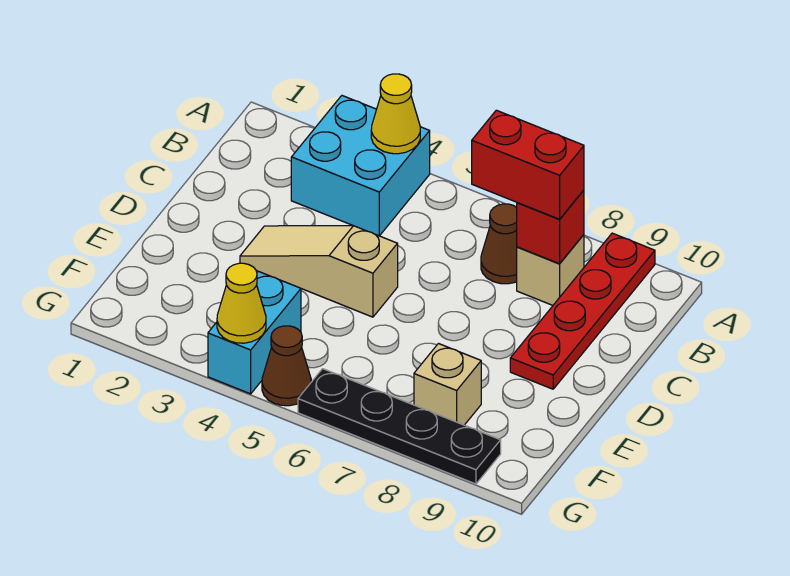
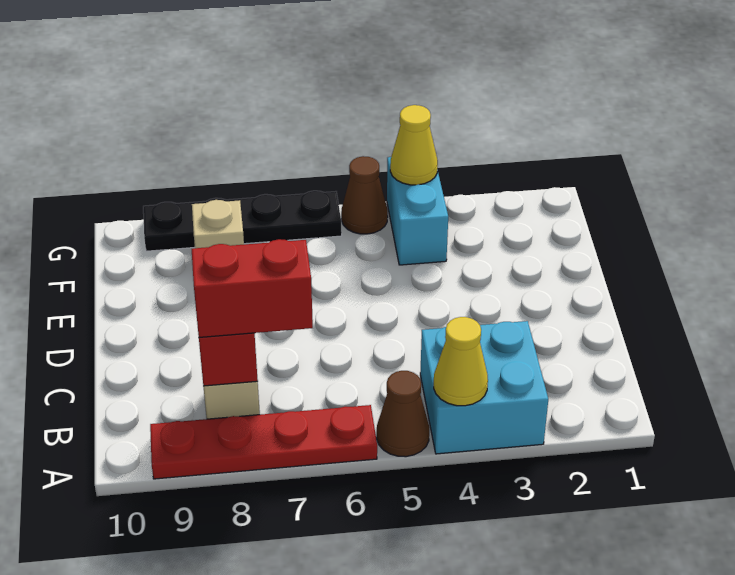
red plate A9:D9 level 1 -> red plate A6:A9 level 1
brown cone B7 level 1 -> brown cone A5 level 1
tan slope D3:D5 level 1 top 5 -> none

